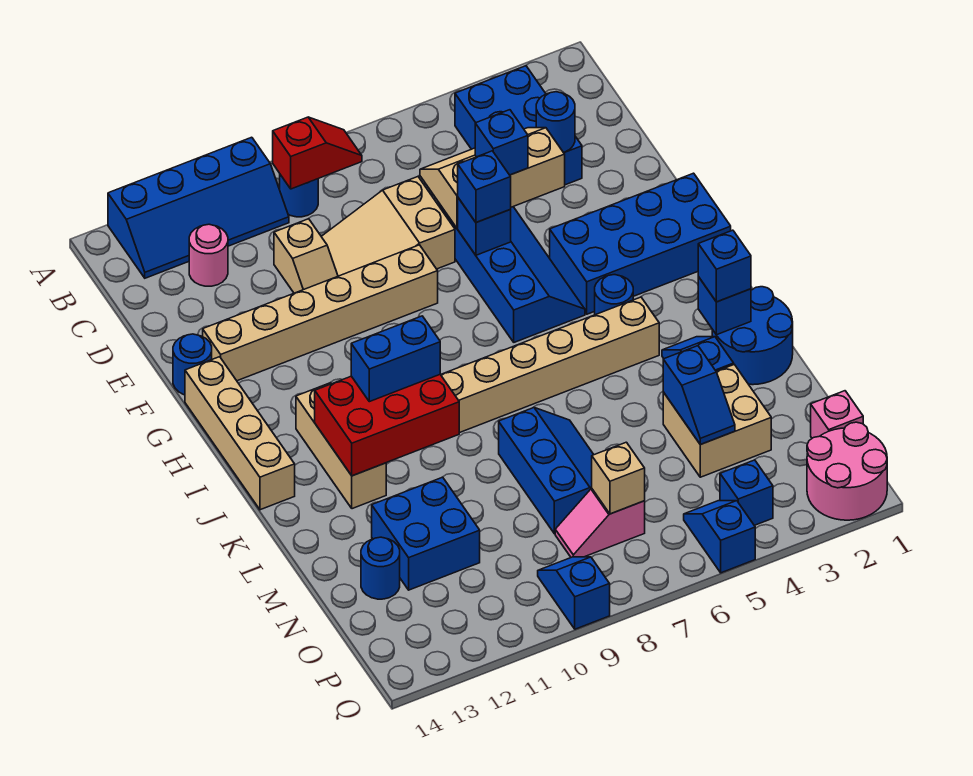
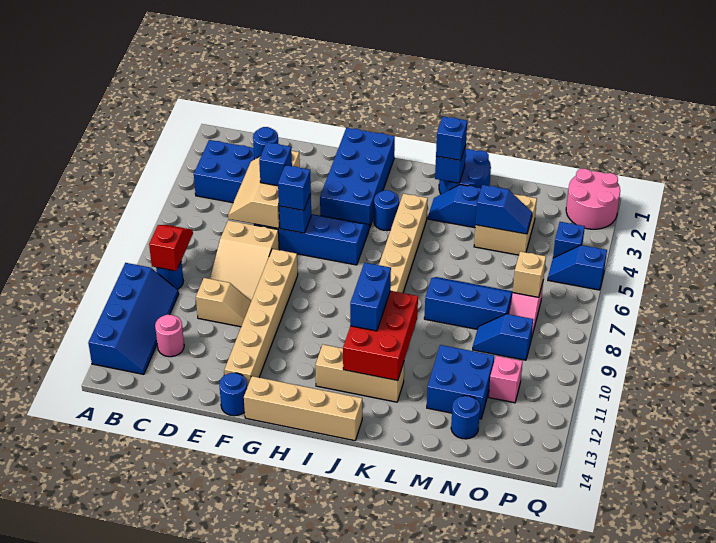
pink brick O1 level 1 -> pink brick O11 level 1
blue slope P9:Q9 level 1 top Q -> blue slope N9:O9 level 1 top O

